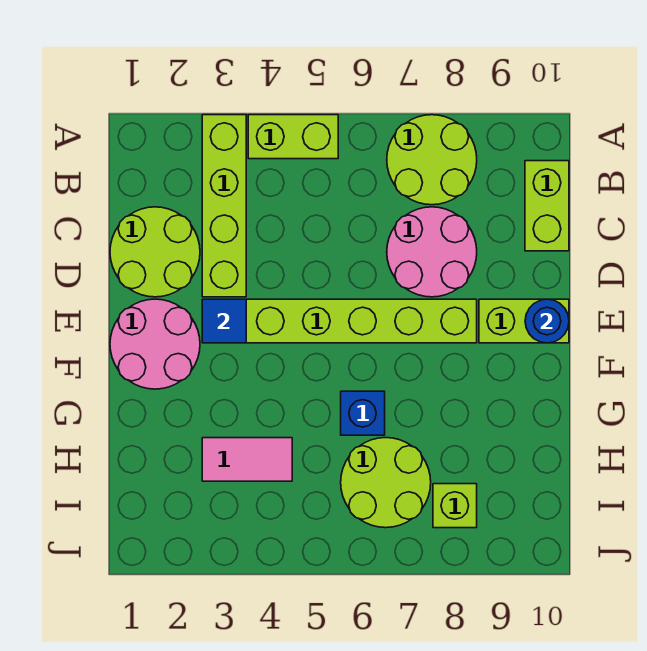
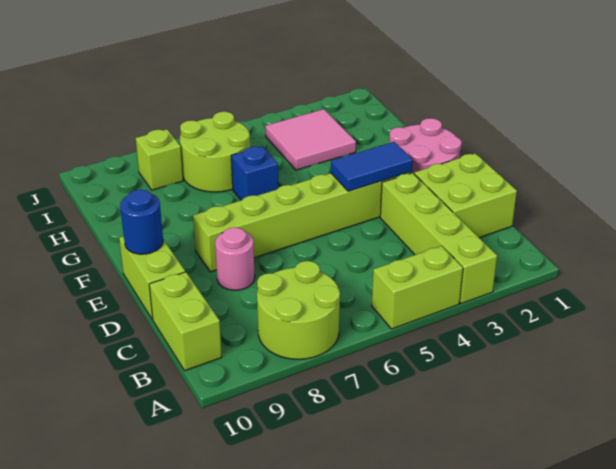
lime round brick C1:D2 level 1 -> lime brick C1:D2 level 1
pink round brick C7:D8 level 1 -> pink round brick D8 level 1
blue tile E3 level 2 -> blue tile E3:E4 level 2
lime brick E9:E10 level 1 -> lime brick D10:E10 level 1
pink tile H3:H4 level 1 -> pink tile H3:I4 level 1

